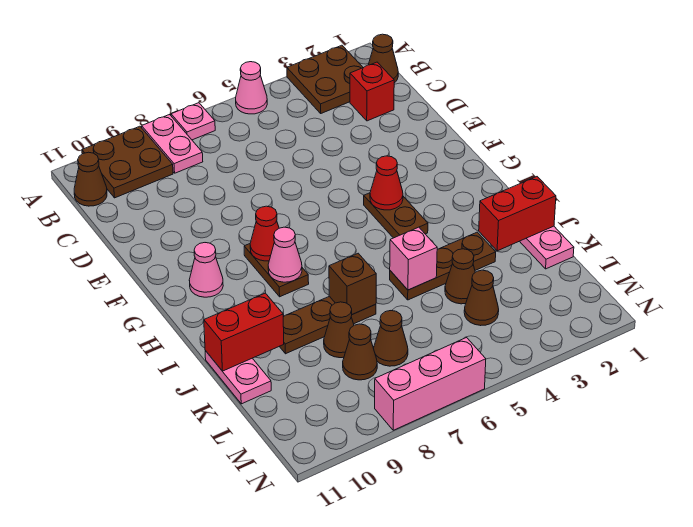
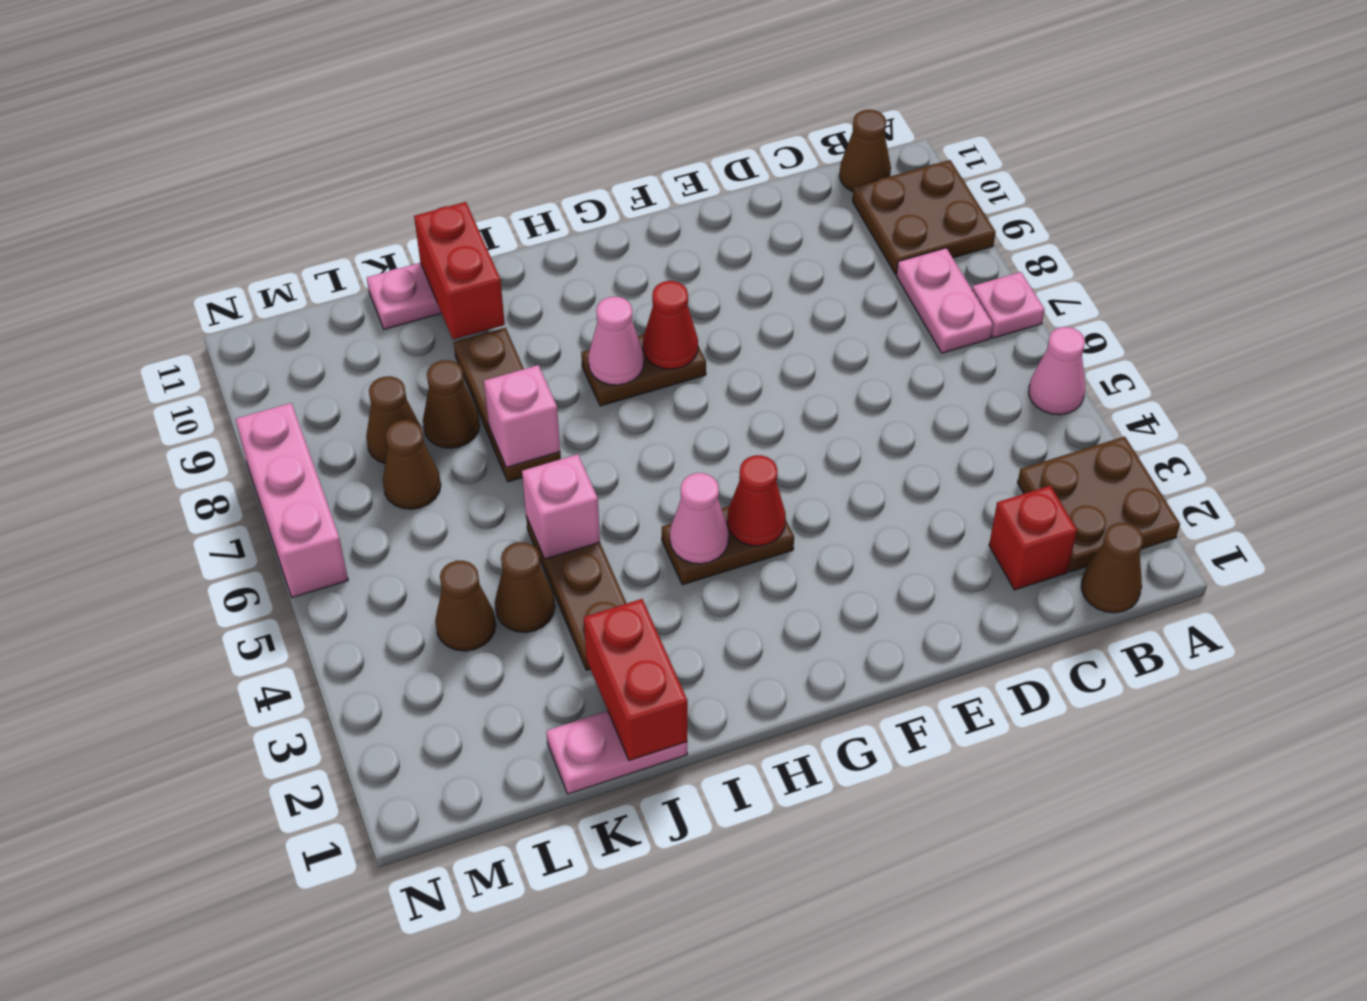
pink plate A8:B8 level 1 -> pink plate B7:B8 level 1
pink cone G10 level 1 -> pink cone H4 level 2
brown brick J7 level 2 -> pink brick J7 level 2

